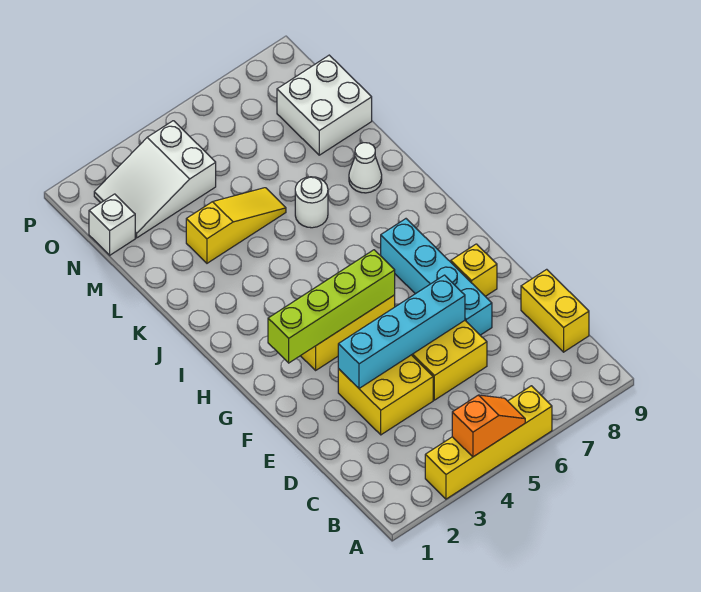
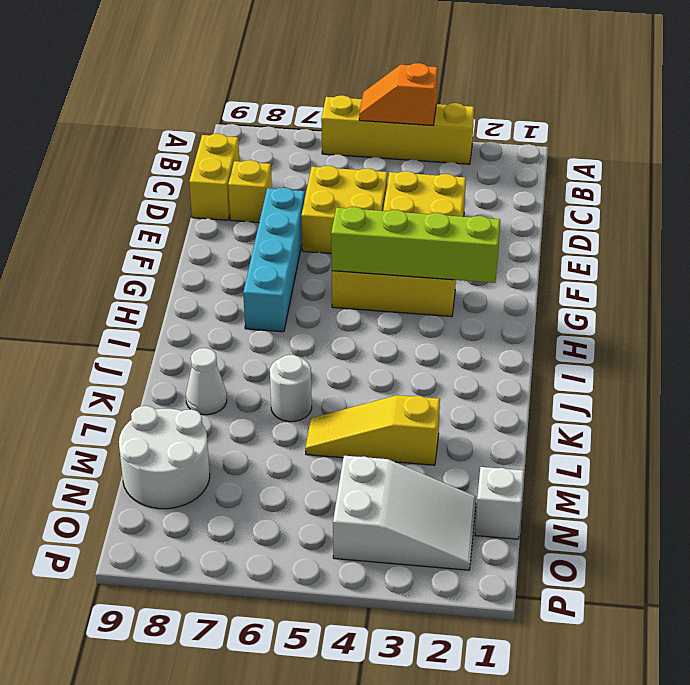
cyan brick E3:E6 level 2 -> none
yellow brick F8 level 1 -> yellow brick D8 level 1
white brick M8:N9 level 1 -> white round brick M8:N9 level 1

